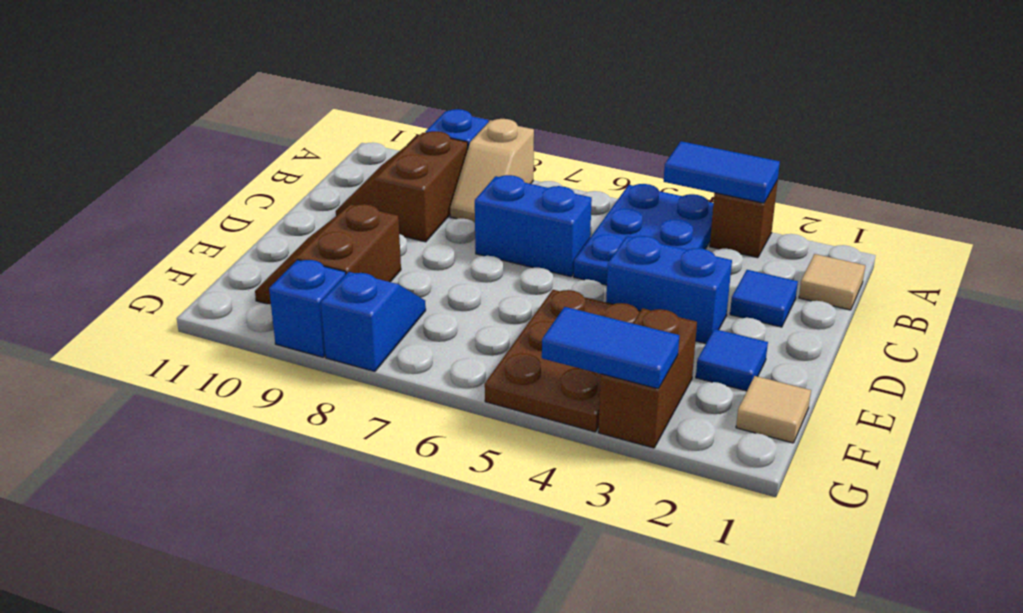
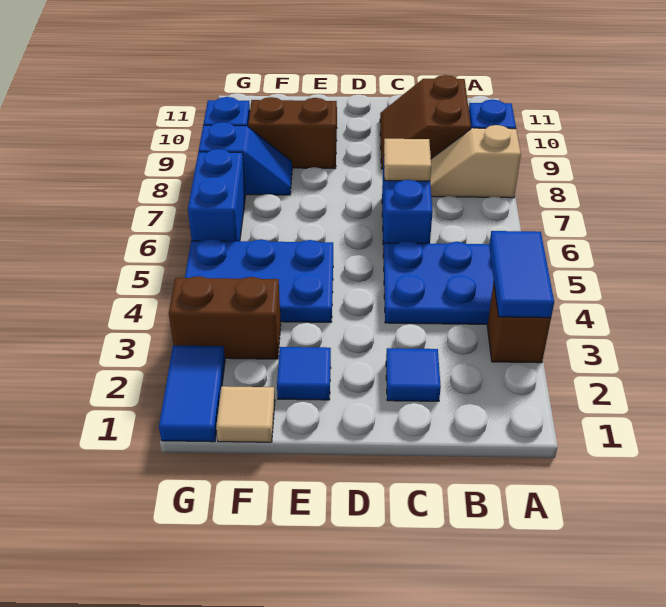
tan tile B1 level 1 -> tan tile C7 level 2
brown slope B9:C10 level 1 top 9 -> brown slope B9:C10 level 1 top B
blue brick D3:D4 level 1 -> blue brick G6:G7 level 1
brown plate E4:G5 level 1 -> blue plate E4:G5 level 1
blue tile G3:G4 level 2 -> blue tile G1:G2 level 1

